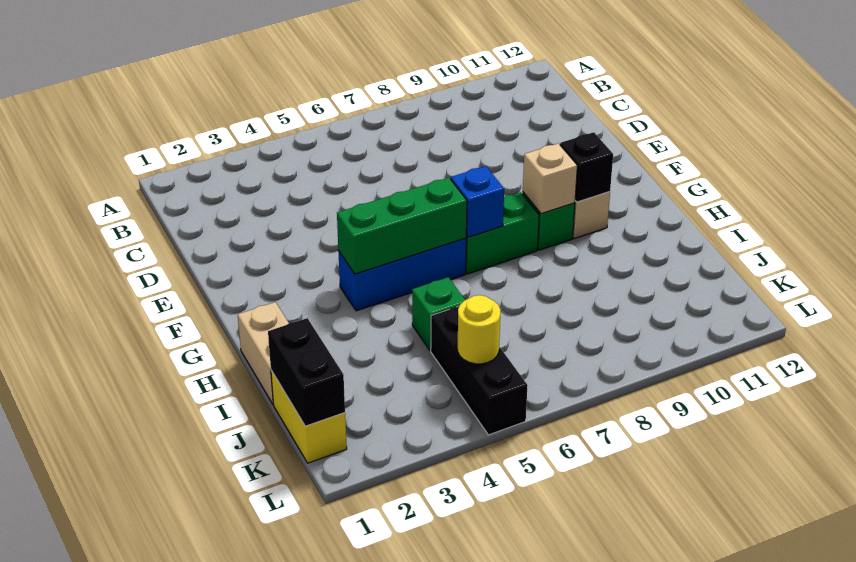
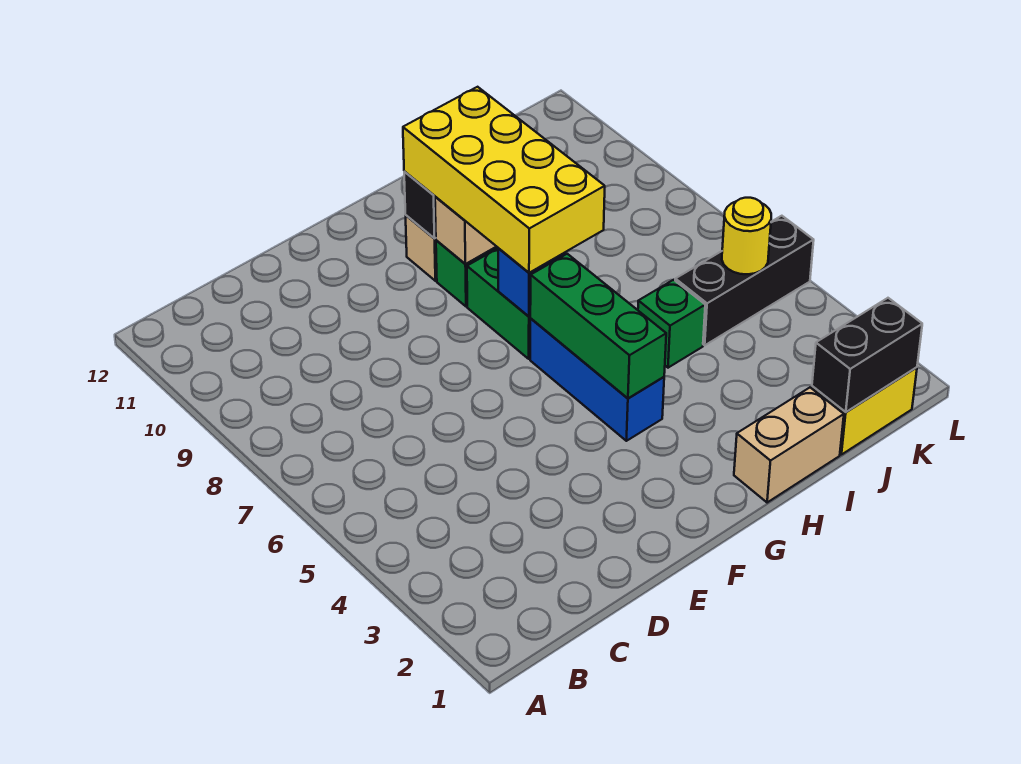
none -> yellow brick G7:H10 level 3

